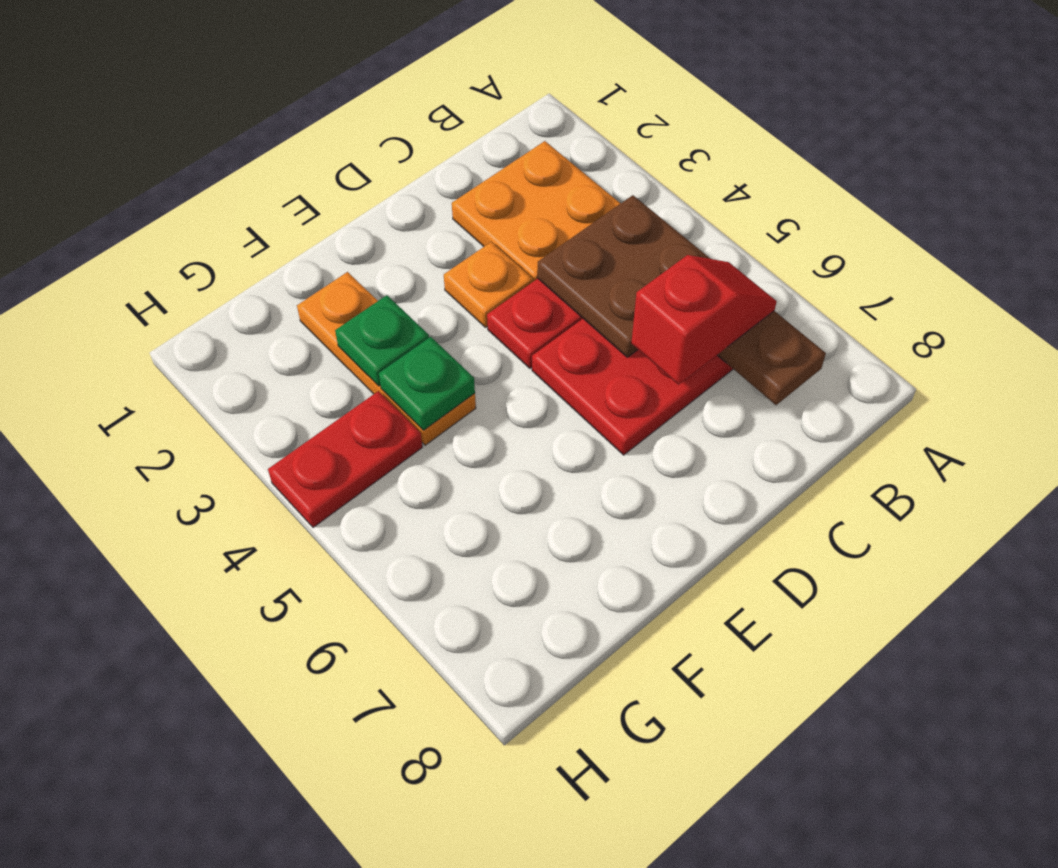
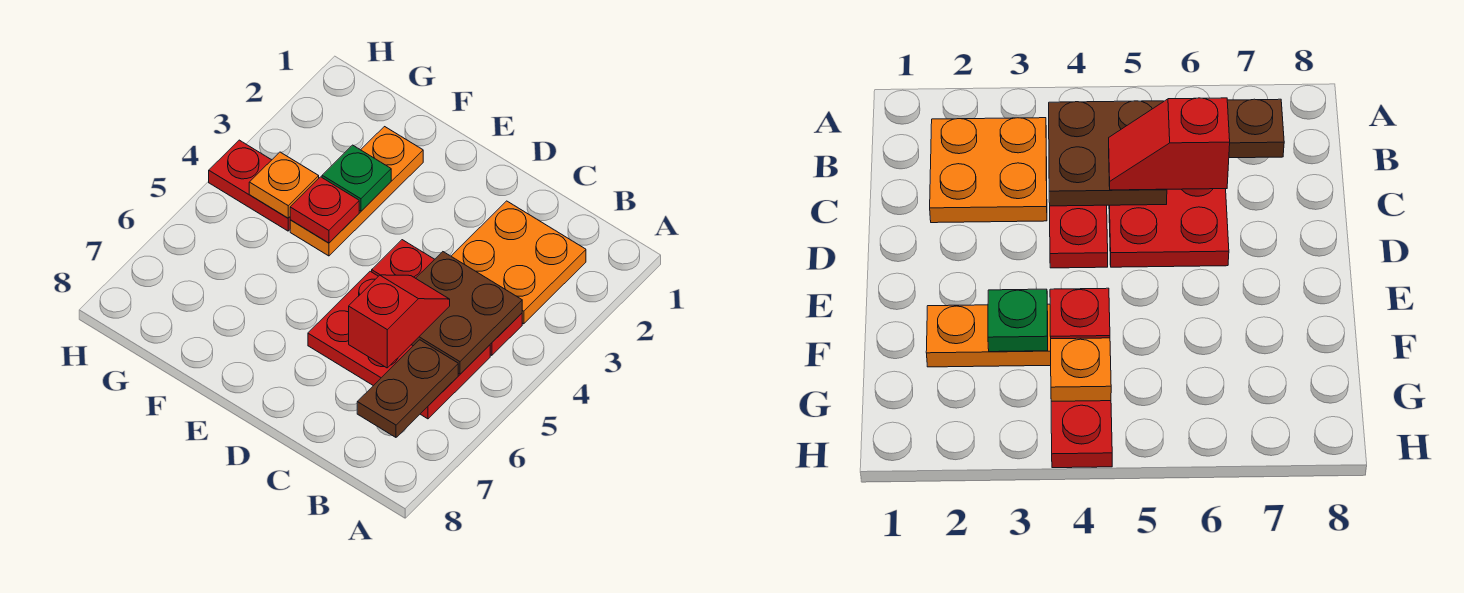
red slope B6:C6 level 3 top C -> red slope C5:C6 level 3 top 6
orange plate D3 level 1 -> orange plate G4 level 2
green plate F4 level 2 -> red plate F4 level 2

